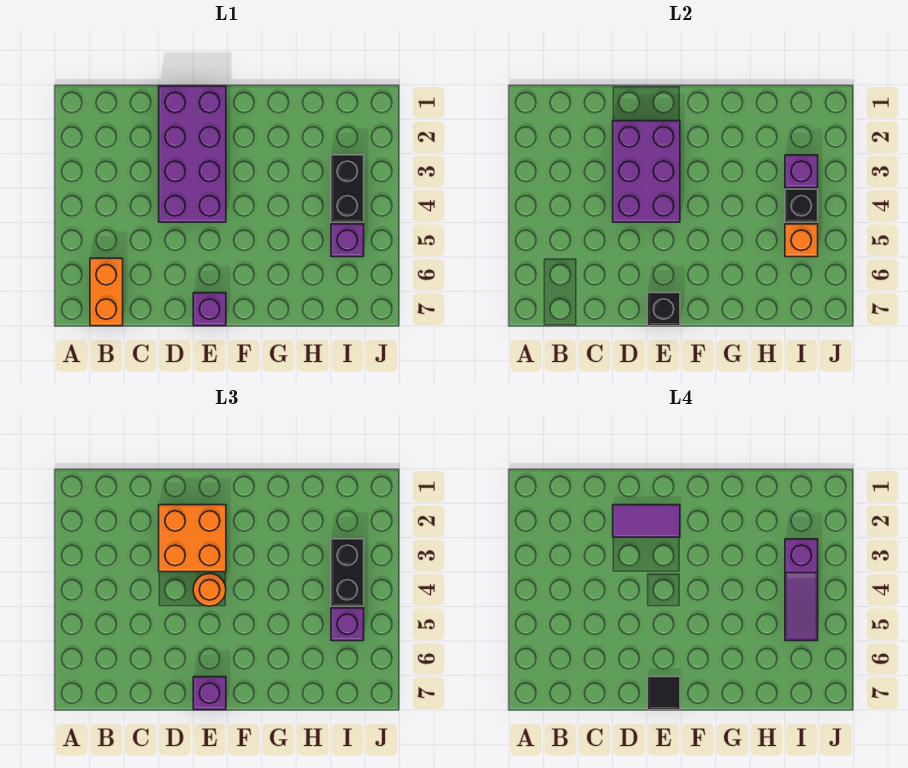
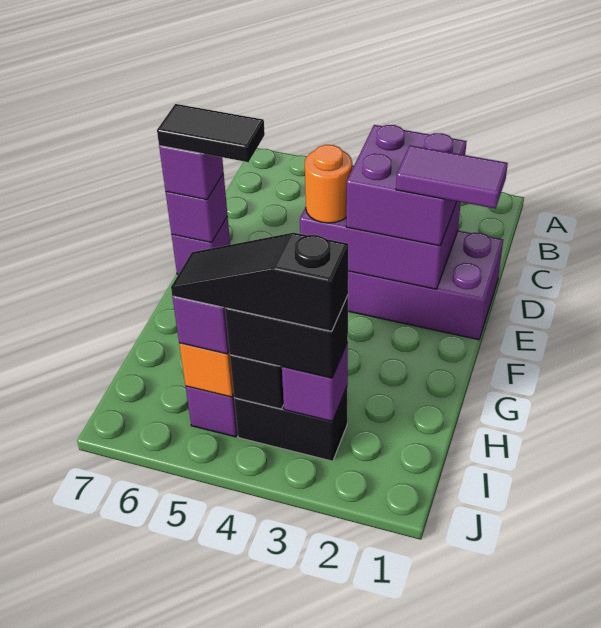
orange brick B6:B7 level 1 -> none
orange brick D2:E3 level 3 -> purple brick D2:E3 level 3
purple tile D2:E2 level 4 -> purple tile E1:E2 level 4
black brick E7 level 2 -> purple brick E7 level 2
black tile E7 level 4 -> black tile E6:E7 level 4
purple slope I3:I5 level 4 top 3 -> black slope I3:I5 level 4 top 3

